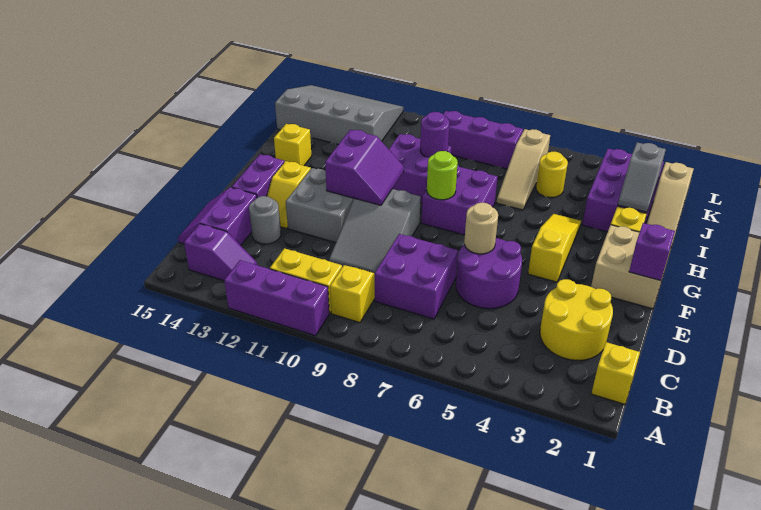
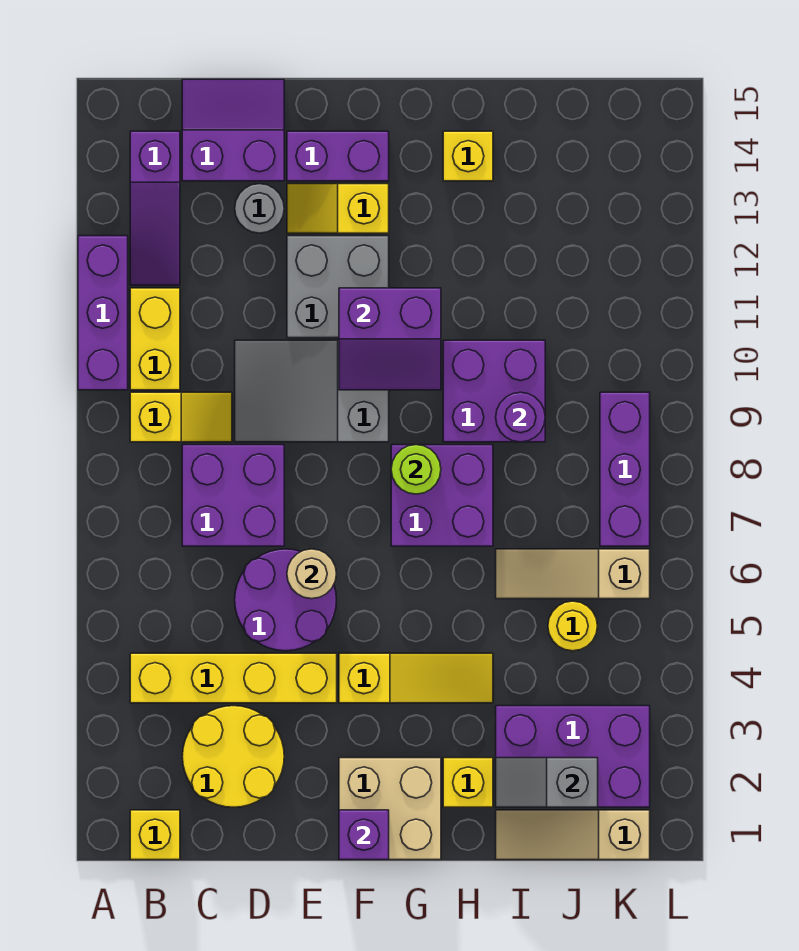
none -> yellow brick B4:E4 level 1
purple slope B13:B14 level 1 top 14 -> purple slope B12:B14 level 1 top 14
grey slope J12:L15 level 1 top J -> none

